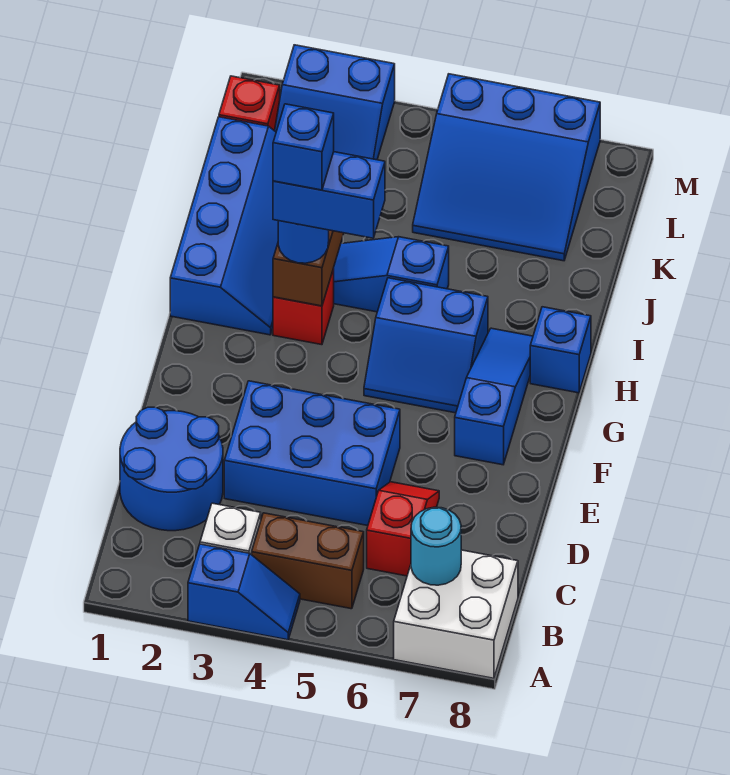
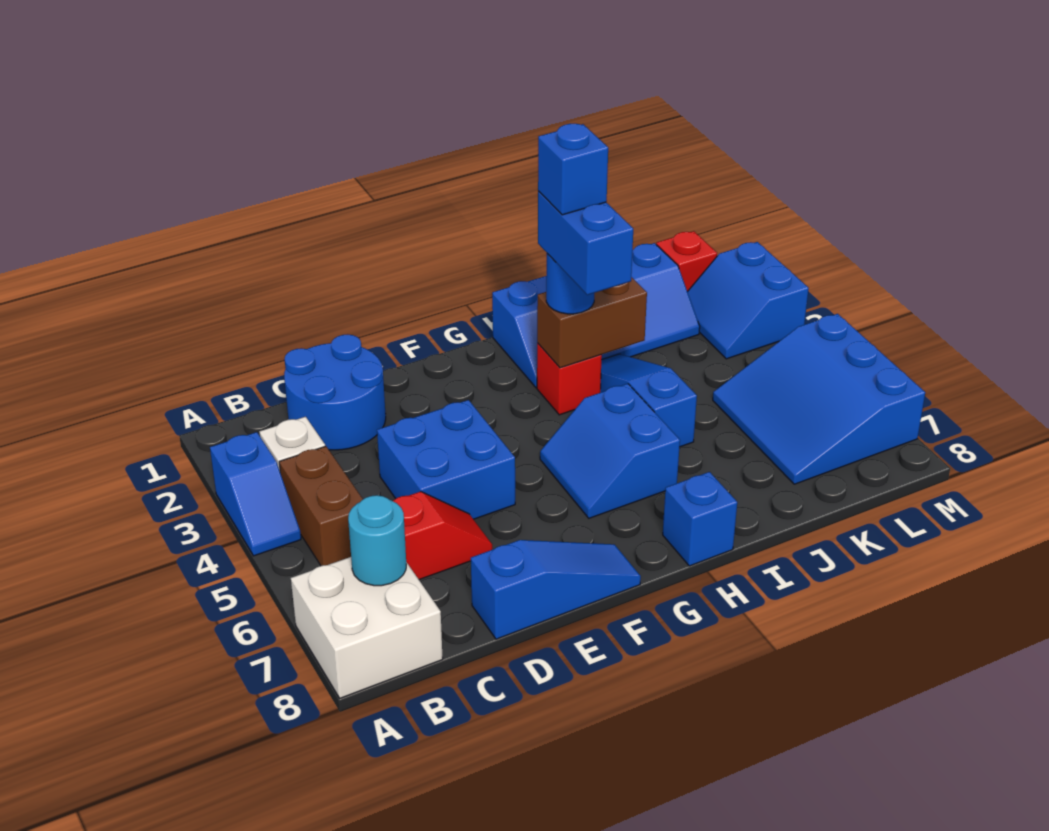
blue brick D3:E5 level 1 -> blue brick D4:E5 level 1
blue slope F7:H7 level 1 top F -> blue slope D8:F8 level 1 top D

